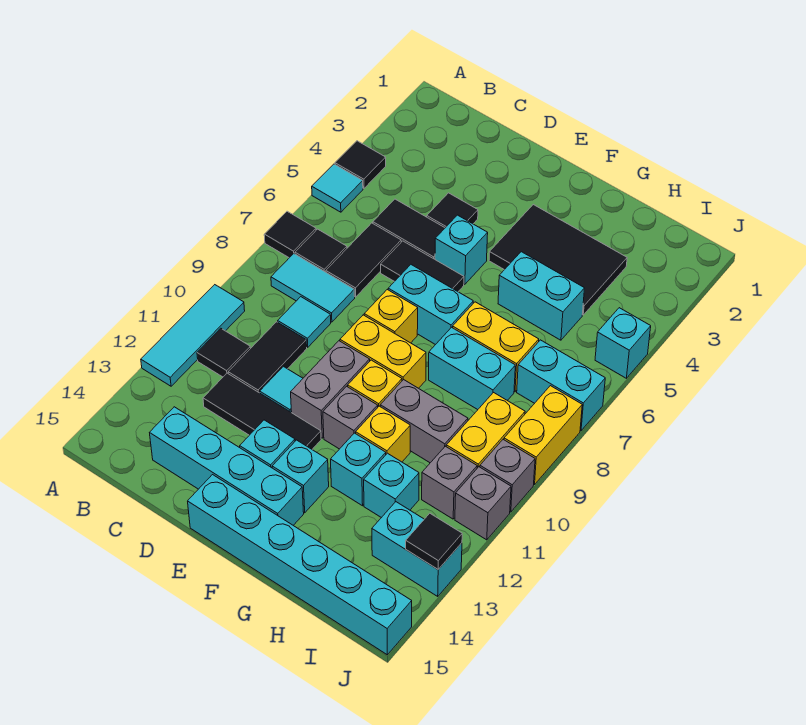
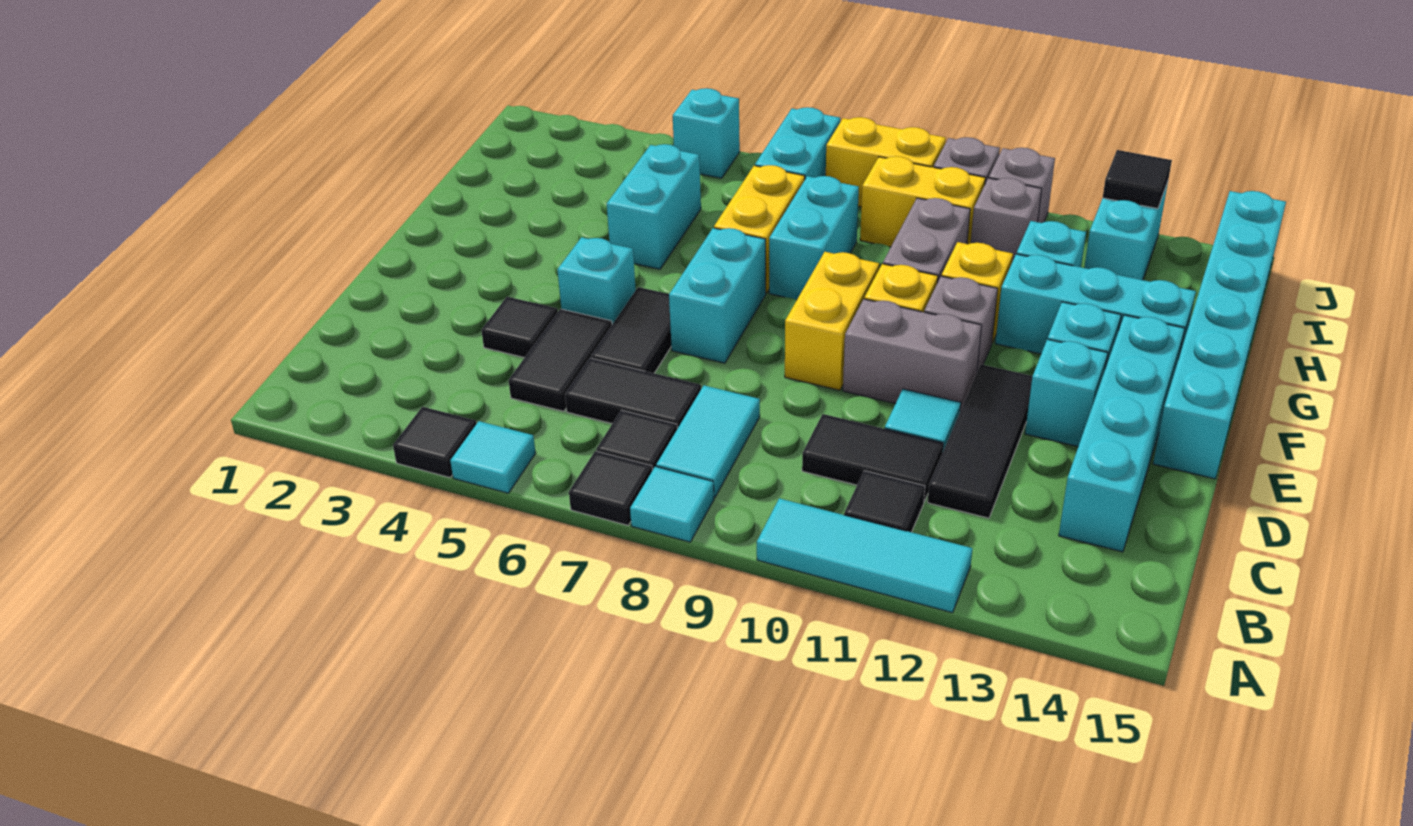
cyan tile C9 level 1 -> cyan tile A8 level 1
yellow brick E8 level 1 -> none
black tile F3:H4 level 1 -> none
cyan brick G12 level 1 -> cyan brick G12:G14 level 1

